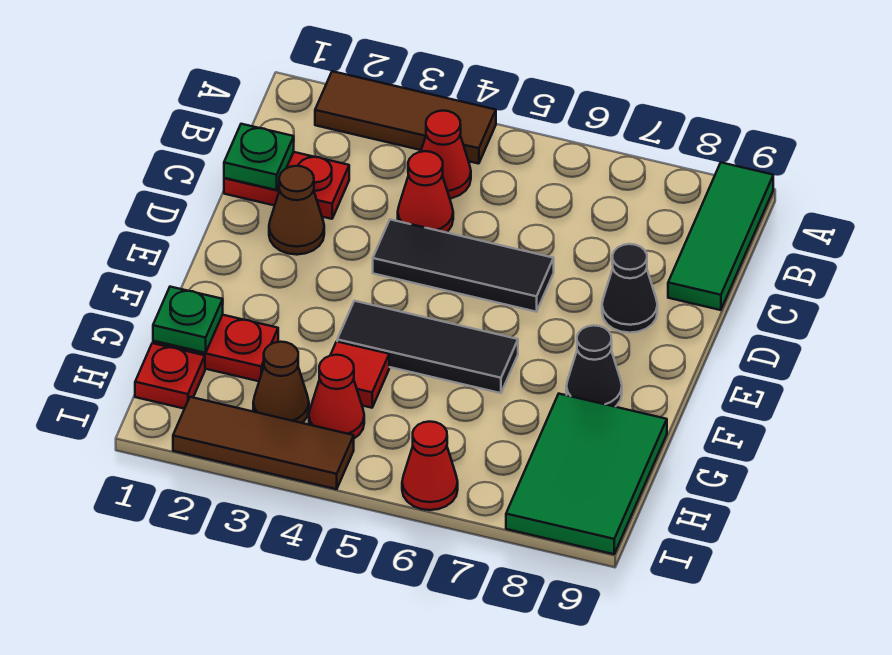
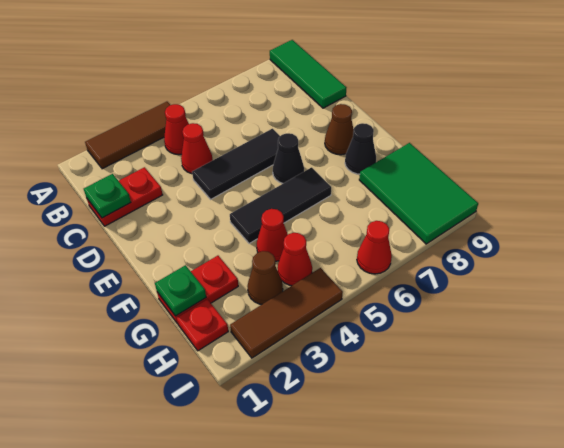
brown cone D2 level 1 -> brown cone E8 level 1
black cone D8 level 1 -> black cone E6 level 1
red tile G4 level 1 -> red cone G4 level 1

